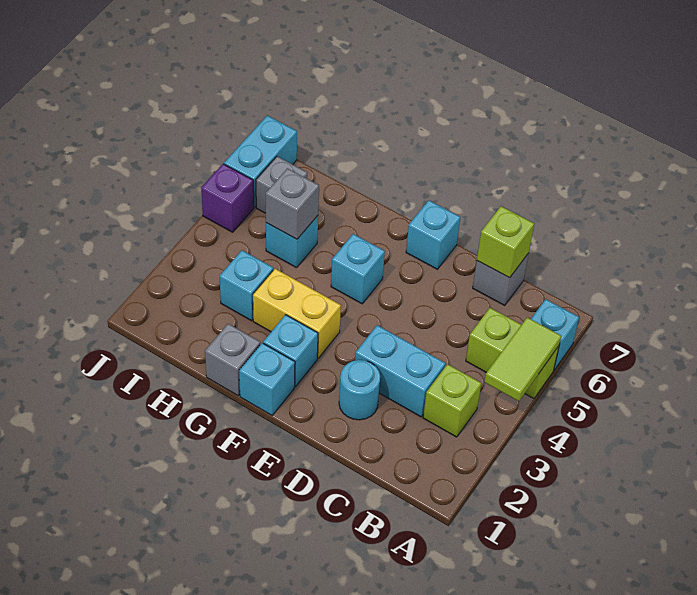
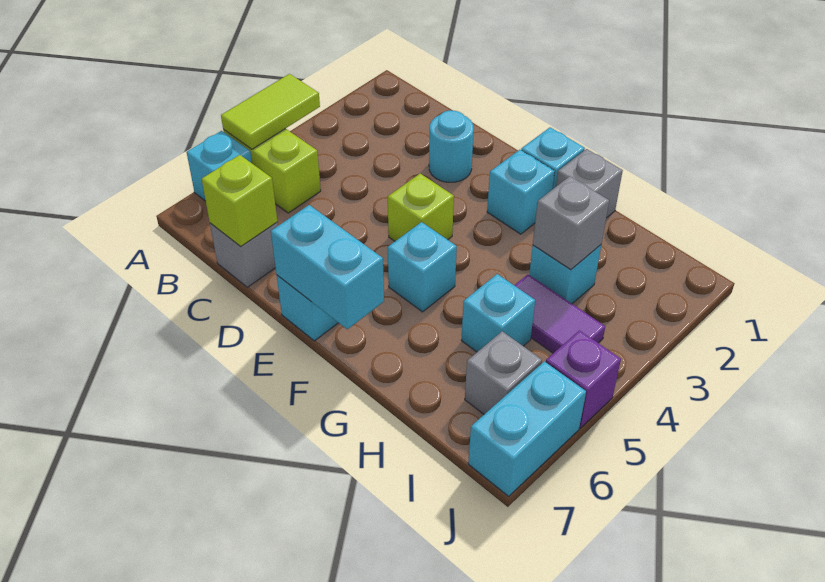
lime brick B3 level 1 -> lime brick E4 level 1
cyan brick C3:D3 level 1 -> cyan brick E7:F7 level 2
yellow brick F3:G3 level 1 -> none
none -> purple tile H4:I4 level 1
grey brick H5 level 2 -> grey brick H3 level 2

